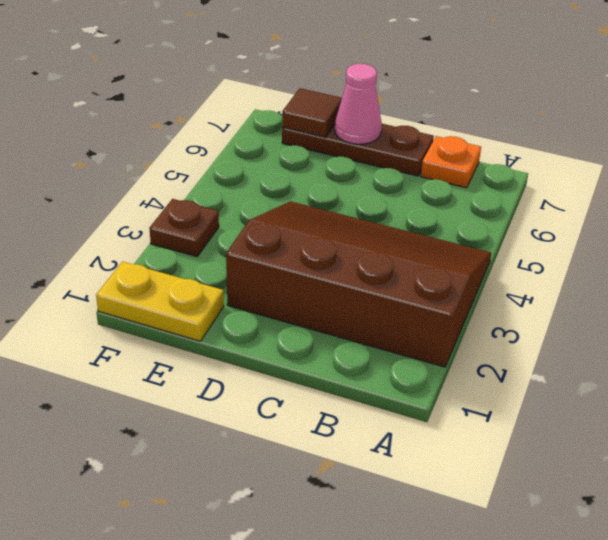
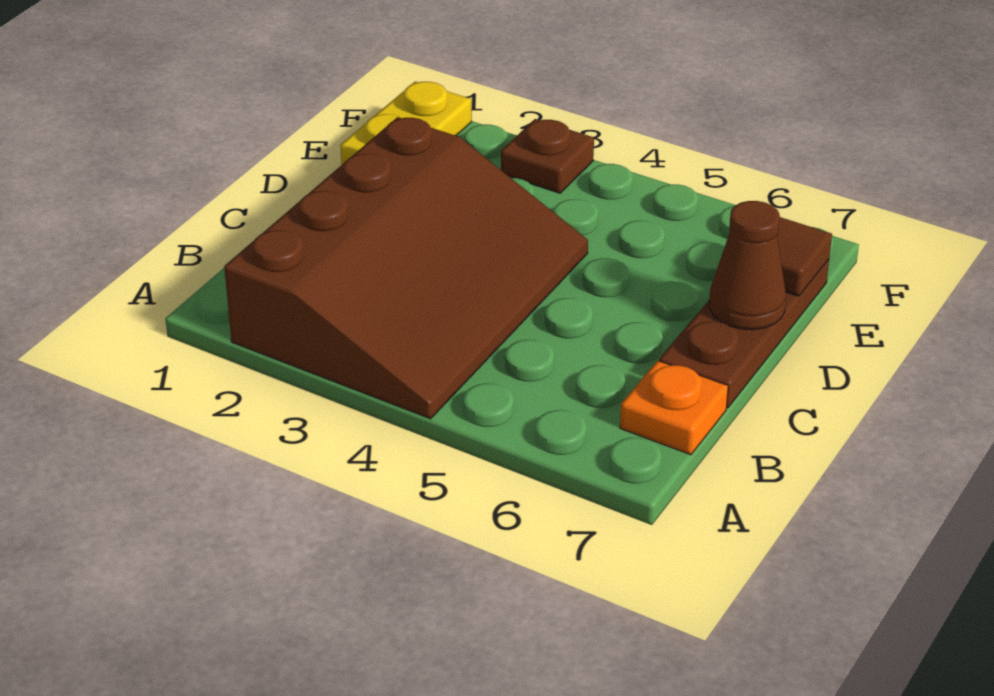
pink cone D7 level 2 -> brown cone D7 level 2

